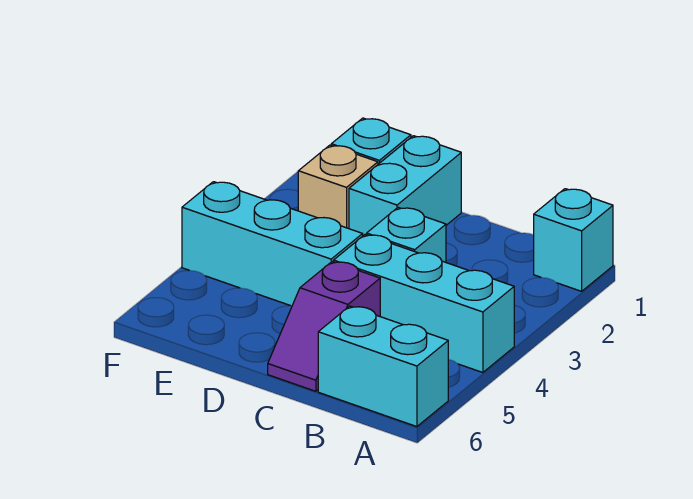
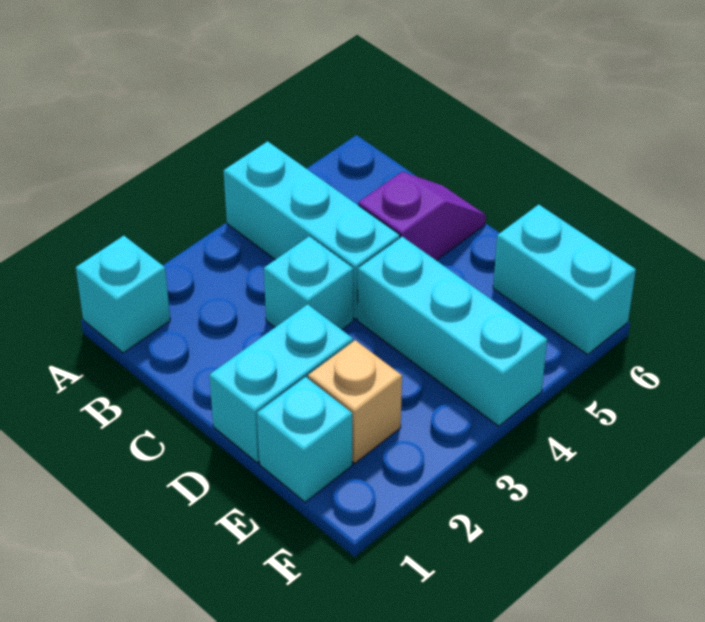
cyan brick A6:B6 level 1 -> cyan brick E6:F6 level 1

